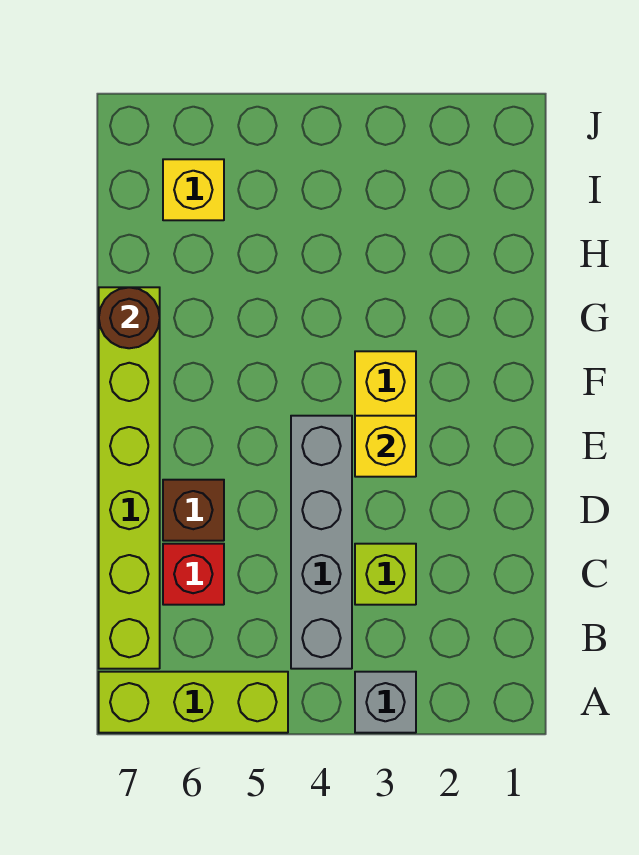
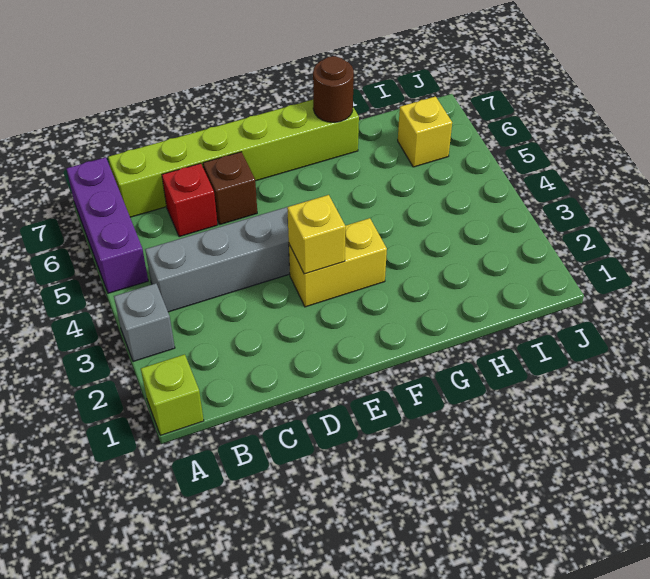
lime brick A5:A7 level 1 -> purple brick A5:A7 level 1
lime brick C3 level 1 -> lime brick A1 level 1

